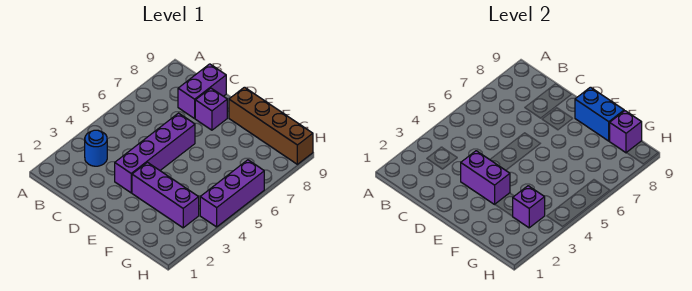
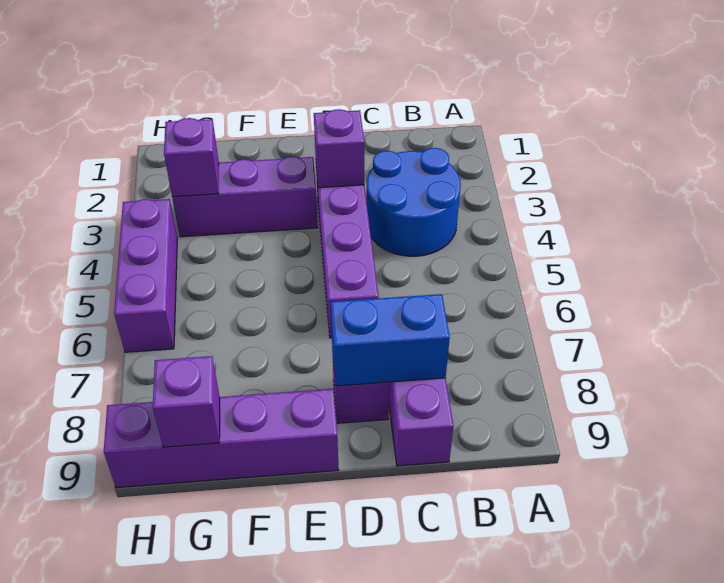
blue round brick B3 level 1 -> blue round brick B3:C4 level 1
purple brick D3:E3 level 2 -> purple brick D3 level 2
brown brick E9:H9 level 1 -> purple brick E9:H9 level 1
blue brick E9:F9 level 2 -> blue brick C8:D8 level 2

